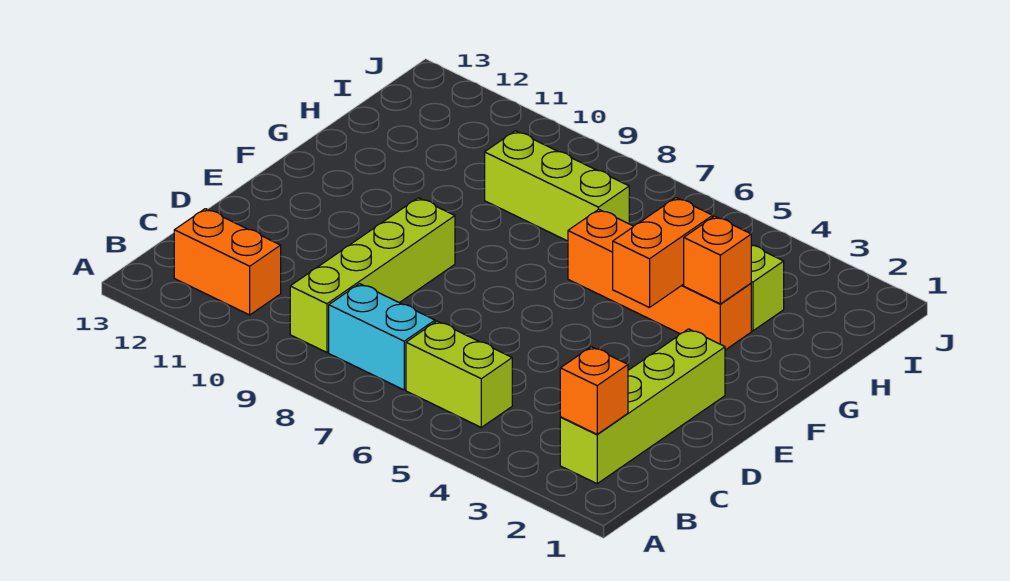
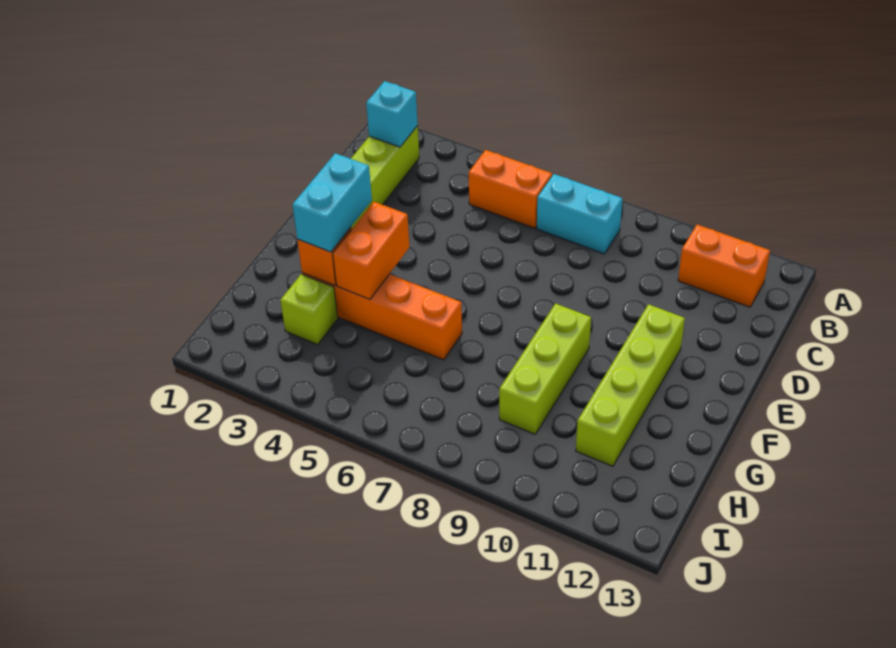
orange brick B2 level 2 -> cyan brick B2 level 2
lime brick B5:B6 level 1 -> orange brick B5:B6 level 1
lime brick B9:E9 level 1 -> lime brick E11:H11 level 1
none -> cyan brick F3:G3 level 3
lime brick H7:H9 level 1 -> lime brick F9:H9 level 1

